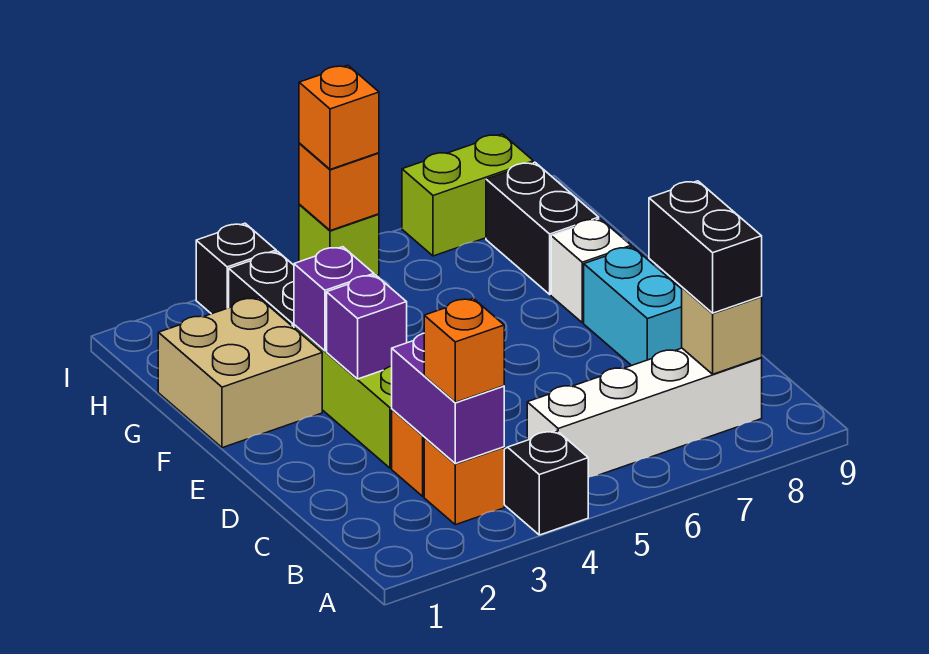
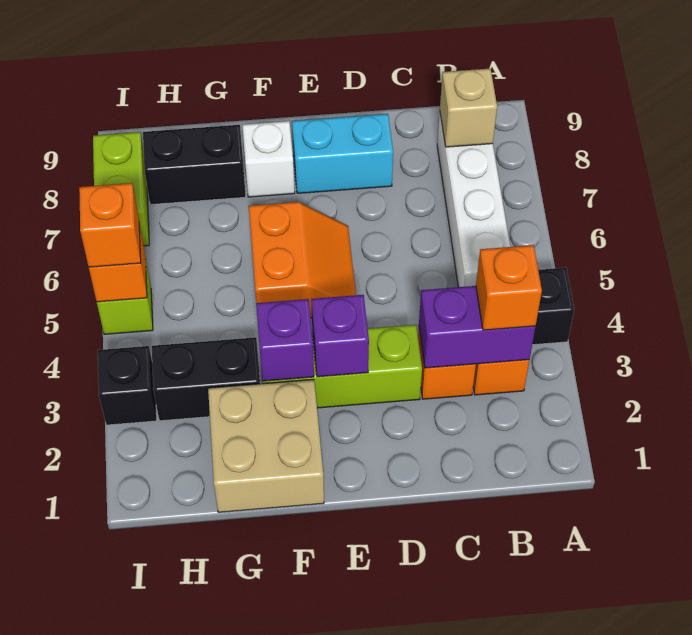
black brick B8:C8 level 3 -> none
none -> orange slope E5:F6 level 1 top F

